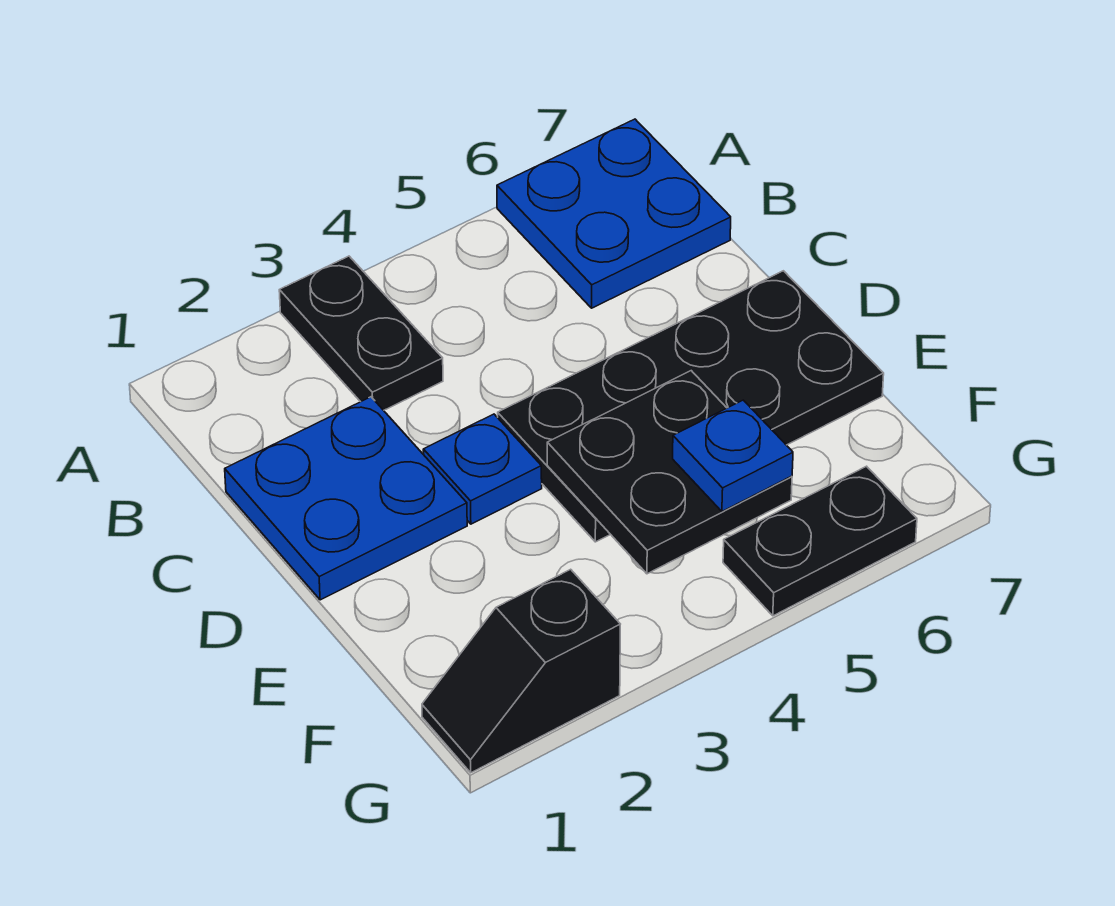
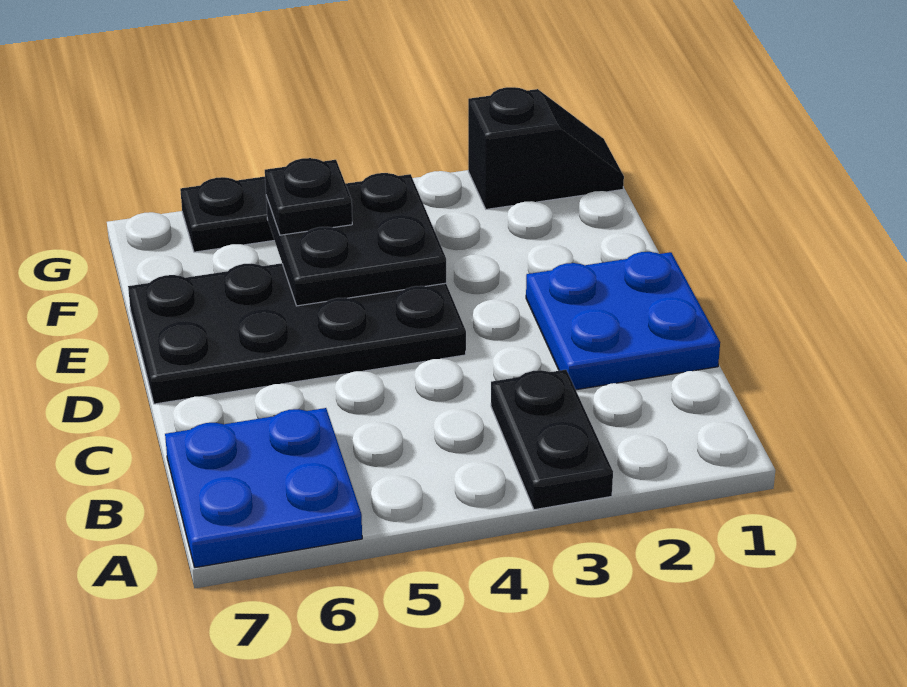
blue plate D3 level 1 -> none
blue plate F5 level 3 -> black plate F5 level 3

